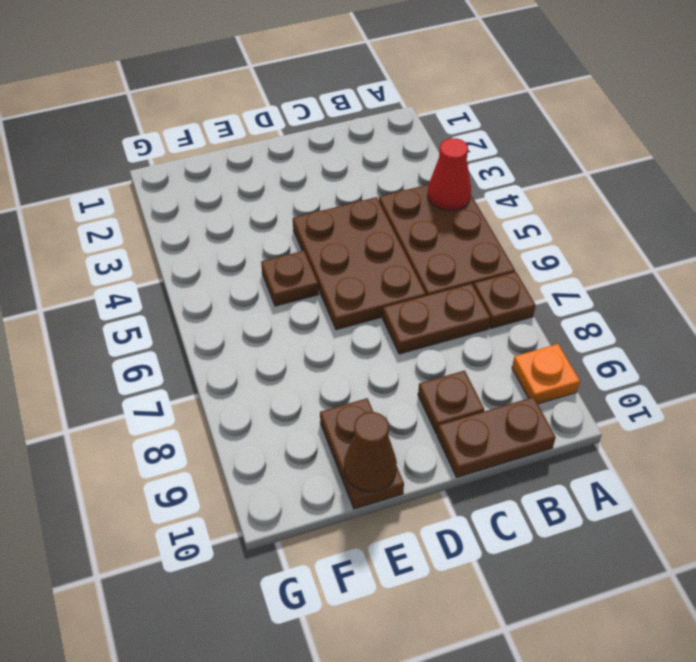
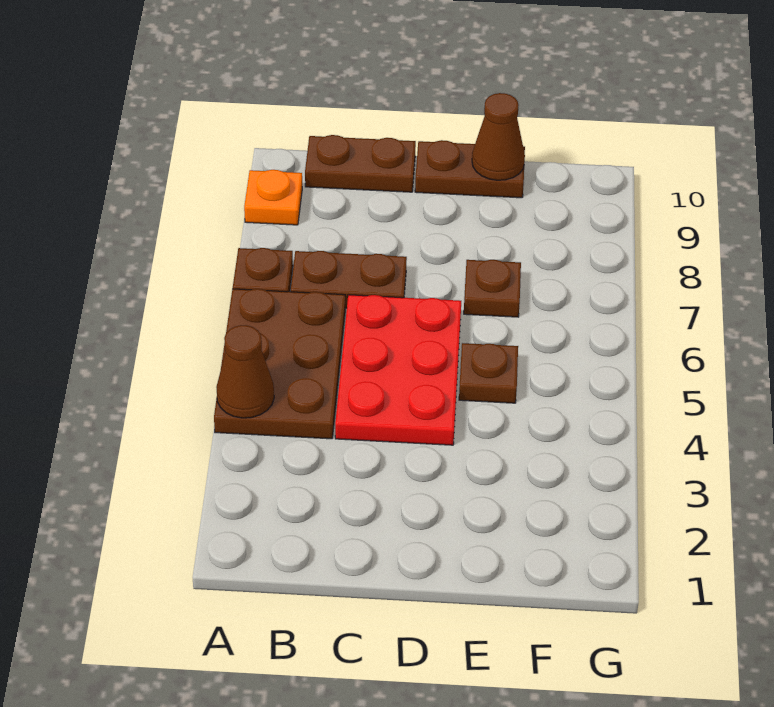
red cone A4 level 2 -> brown cone A4 level 2
brown plate C4:D6 level 1 -> red plate C4:D6 level 1
brown plate C9 level 1 -> brown plate E7 level 1
brown plate E9:E10 level 1 -> brown plate D10:E10 level 1

